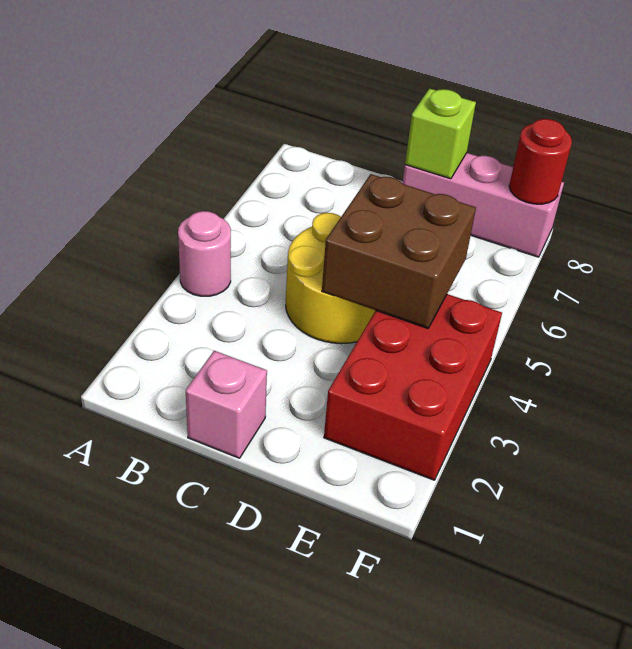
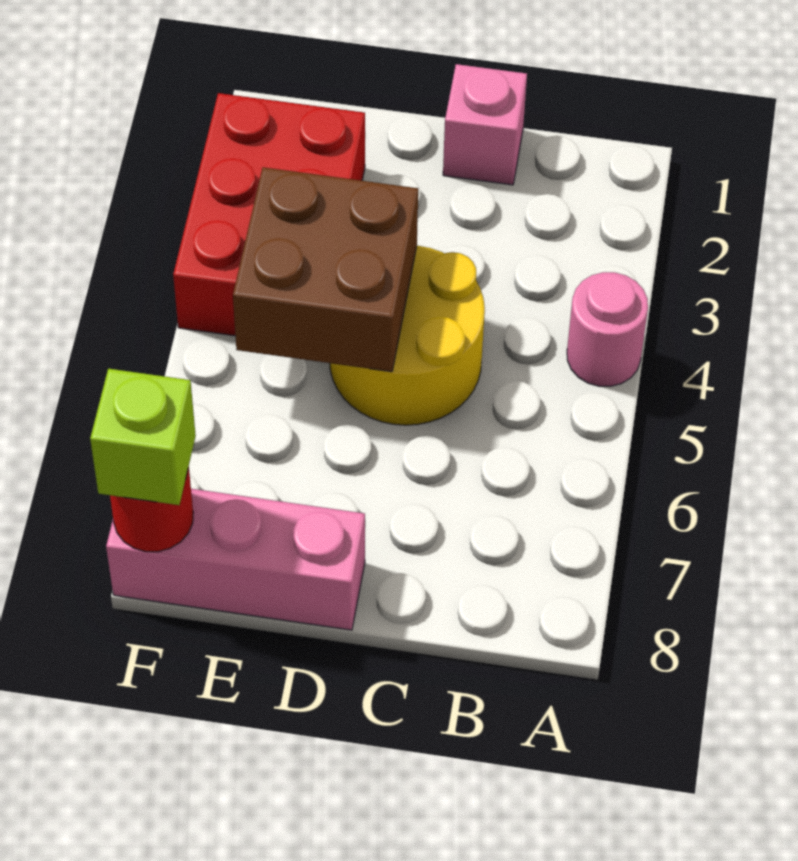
lime brick D8 level 2 -> lime brick F8 level 3

